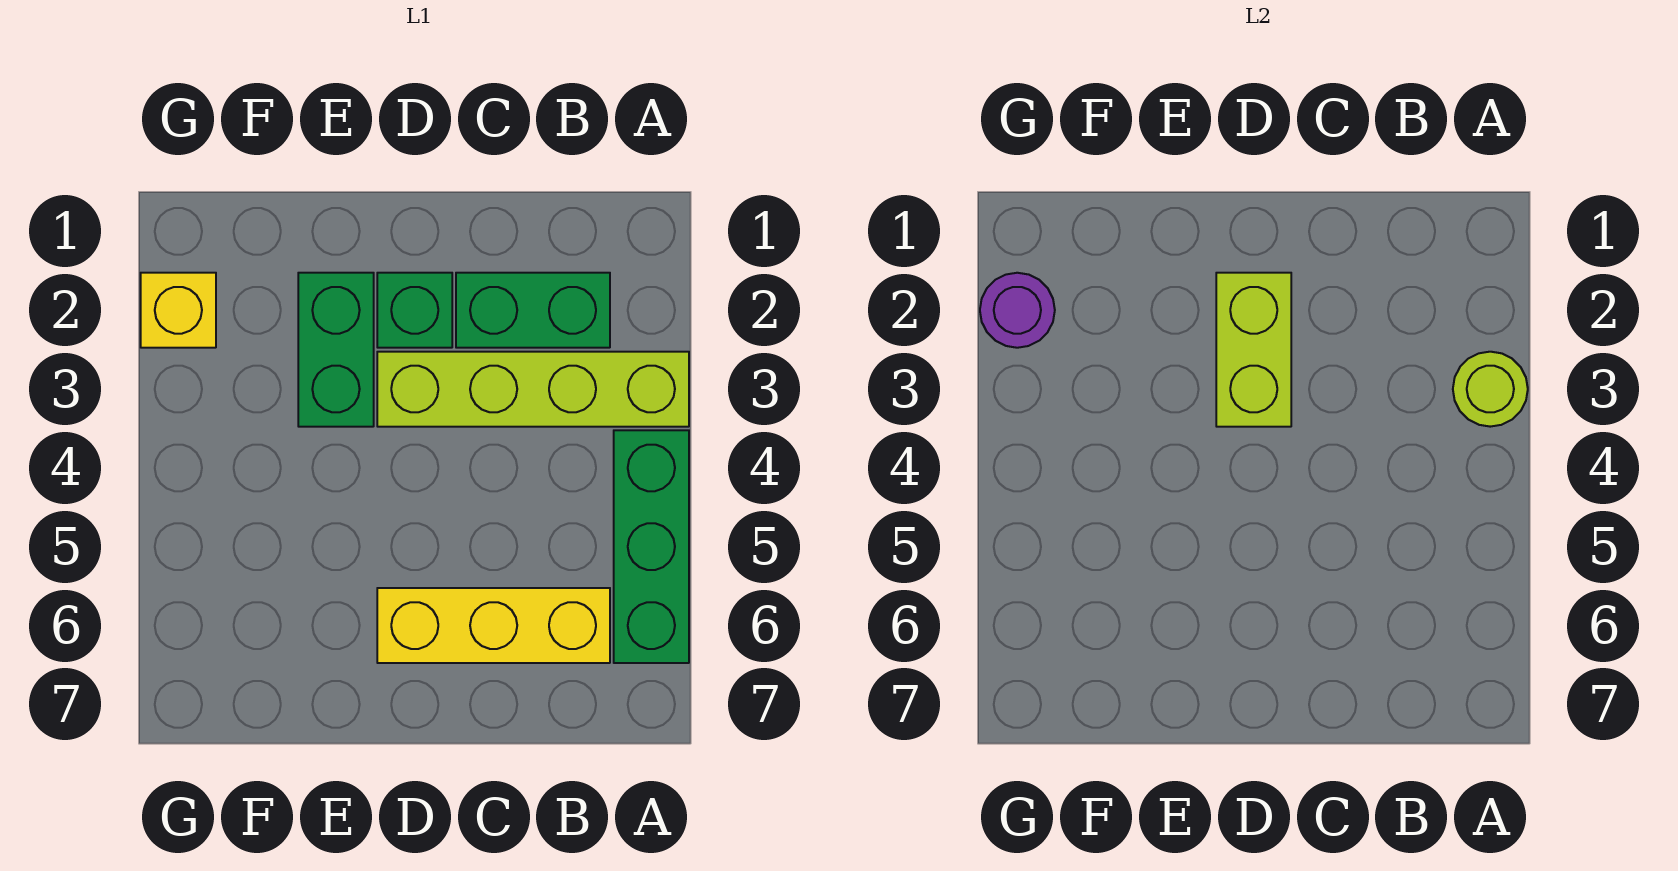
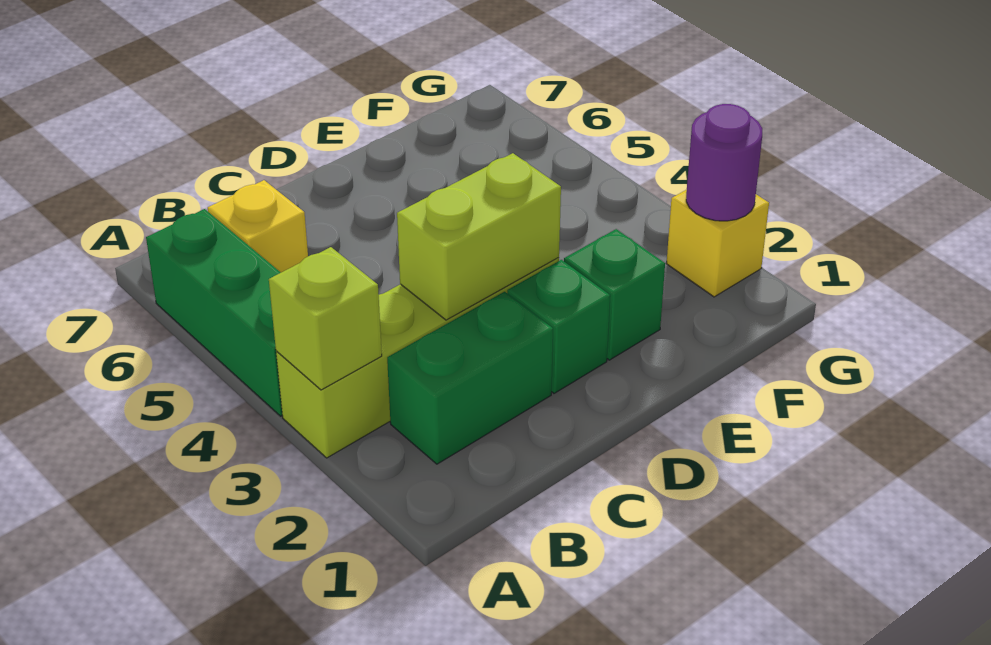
lime round brick A3 level 2 -> lime brick A3 level 2
yellow brick B6:D6 level 1 -> yellow brick B6 level 1
lime brick D2:D3 level 2 -> lime brick C3:D3 level 2
green brick E2:E3 level 1 -> green brick E2 level 1

